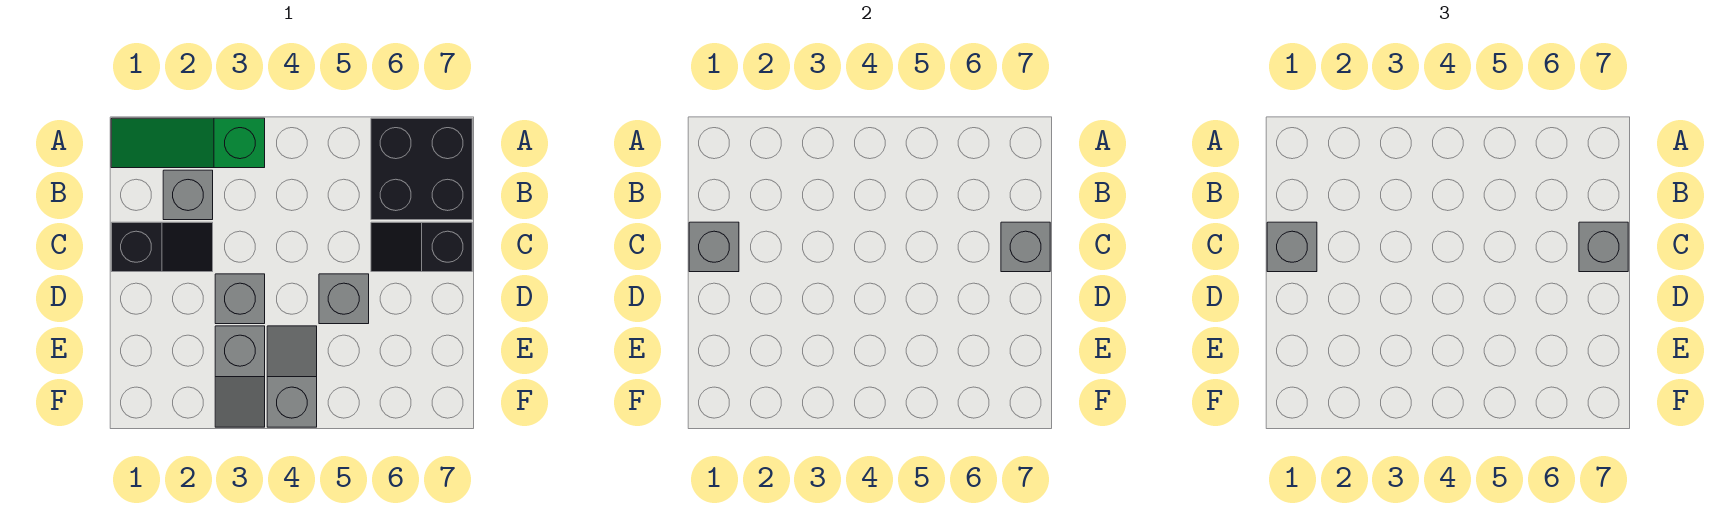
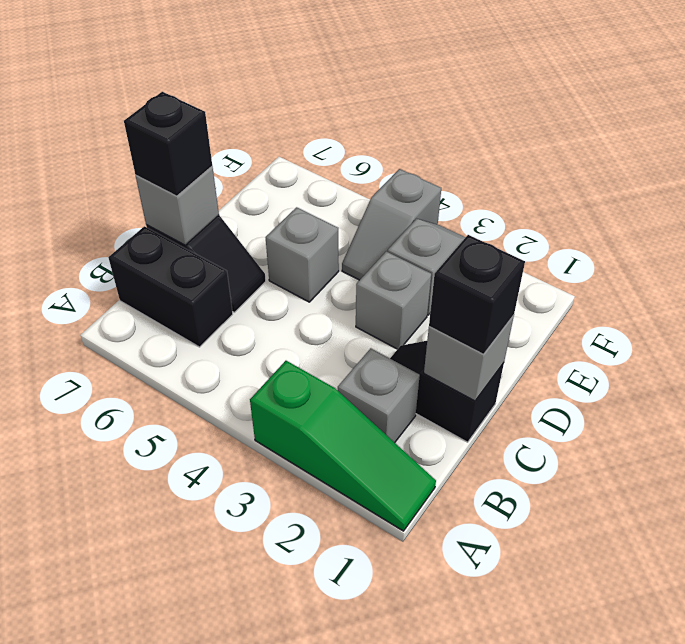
black brick A6:B7 level 1 -> black brick B6:B7 level 1
grey brick C1 level 3 -> black brick C1 level 3
grey brick C7 level 3 -> black brick C7 level 3

